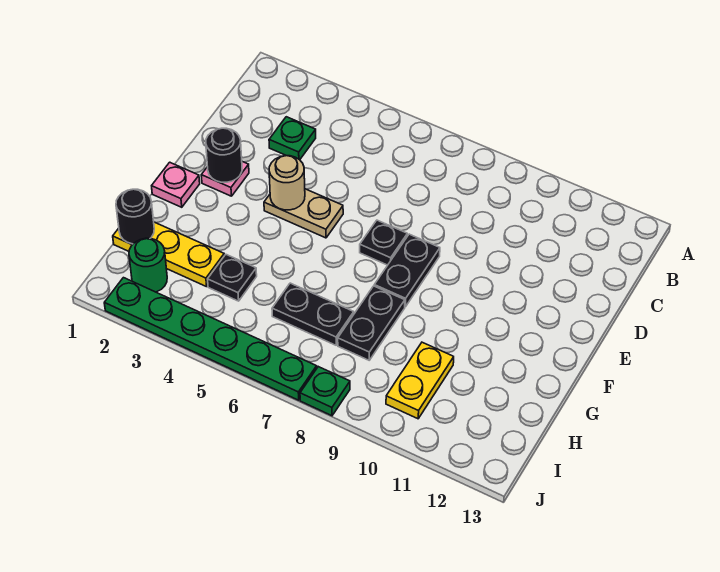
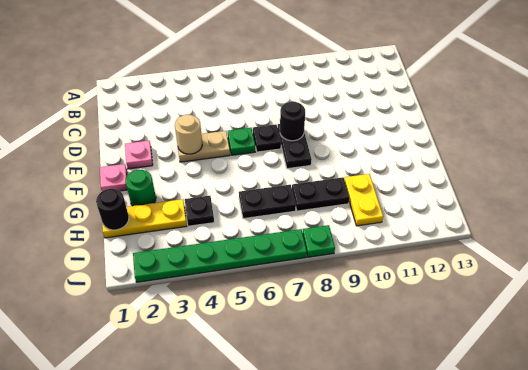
green plate C3 level 1 -> green plate E6 level 1
black round brick E2 level 2 -> black round brick E8 level 2
black plate G8:H8 level 1 -> black plate H8:H9 level 1
green round brick I2 level 1 -> green round brick G2 level 1

